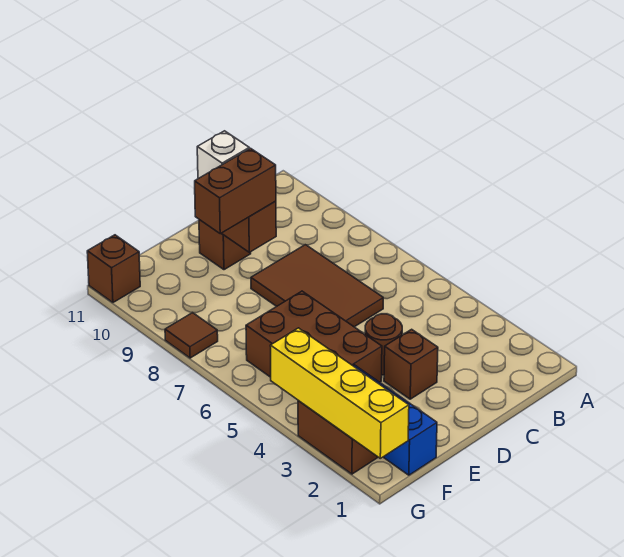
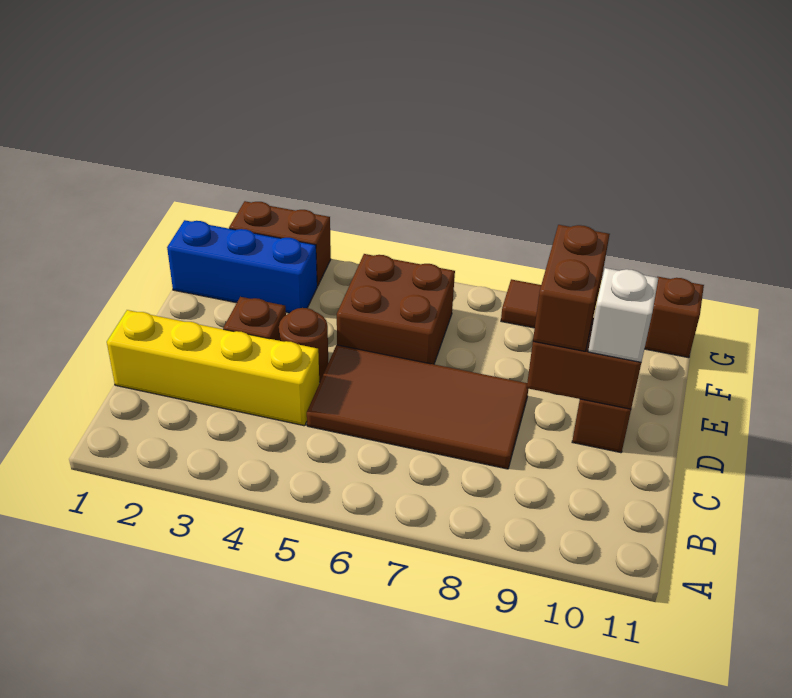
brown tile C6:D8 level 1 -> brown tile C5:D8 level 1
brown brick E4:F6 level 1 -> brown brick E5:F6 level 1
yellow brick G1:G4 level 2 -> yellow brick C1:C4 level 1

